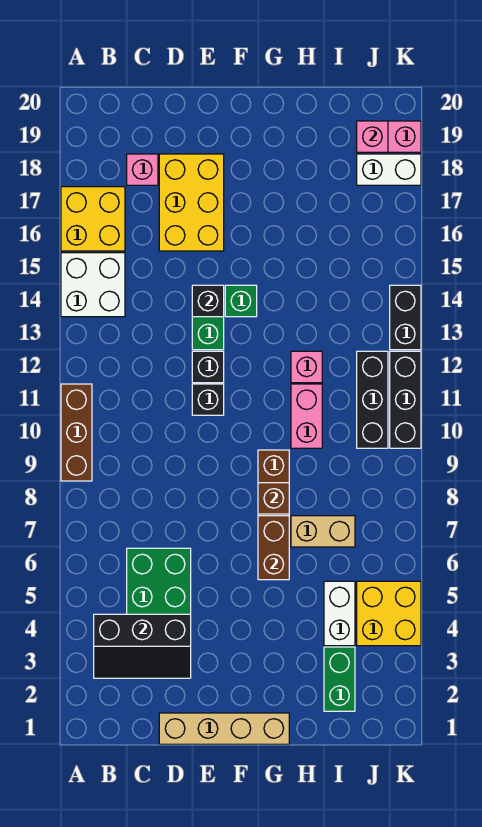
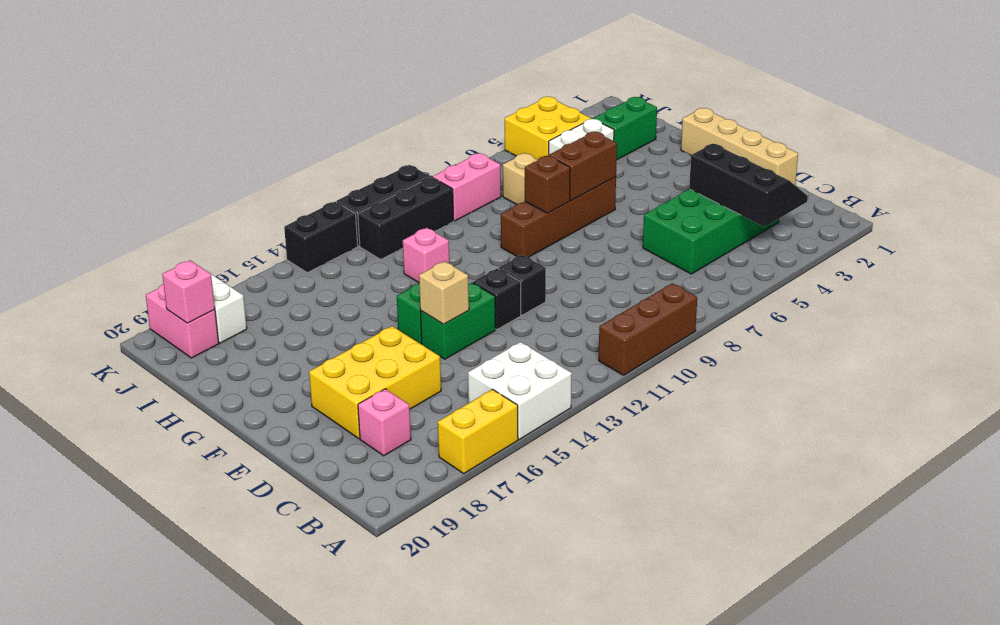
yellow brick A16:B17 level 1 -> yellow brick A16:A17 level 1
black brick E14 level 2 -> tan brick E14 level 2
pink brick H10:H11 level 1 -> pink brick J8:J9 level 1

